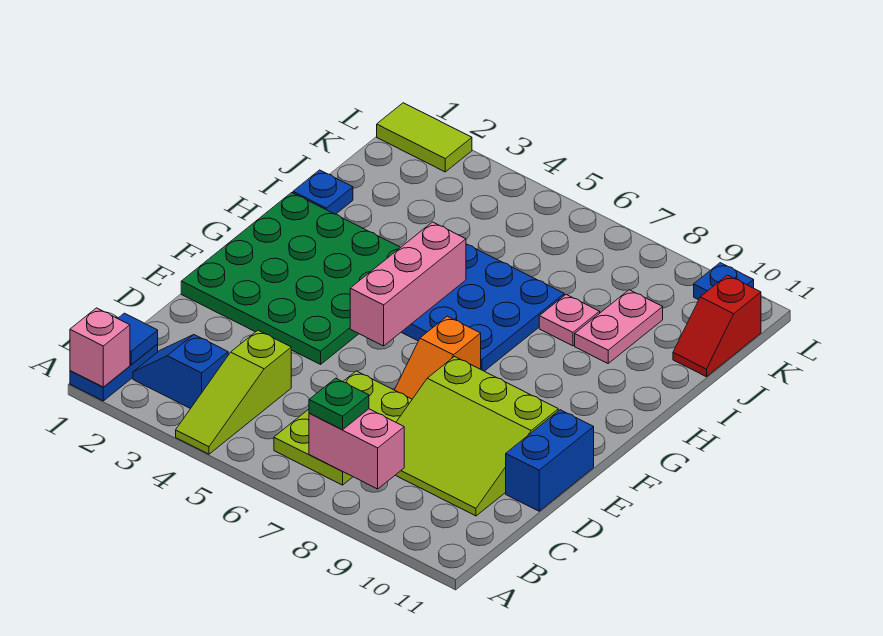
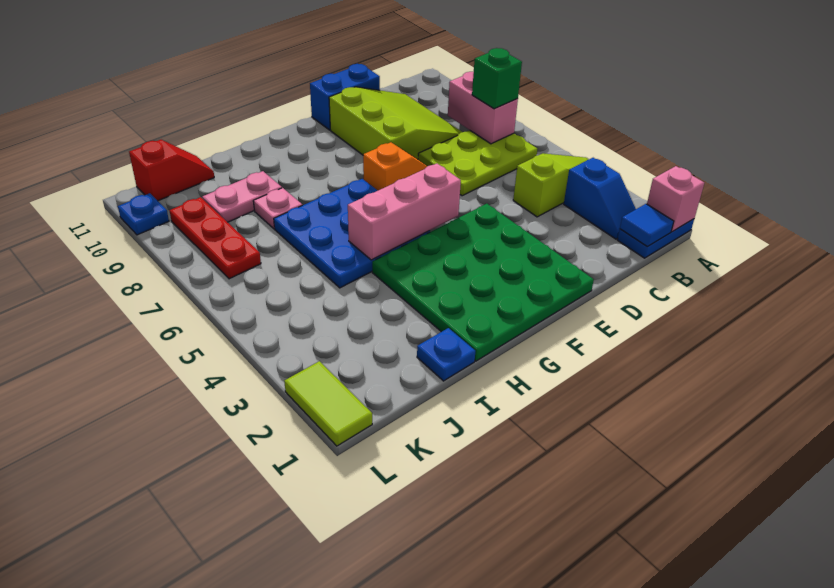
green plate B7 level 3 -> green brick B7 level 3
none -> red plate K7:K9 level 1

